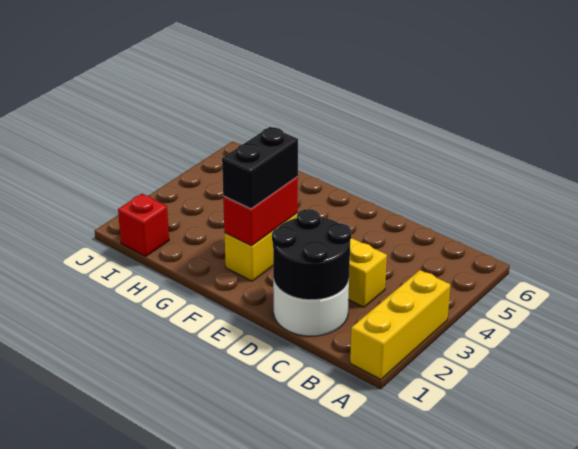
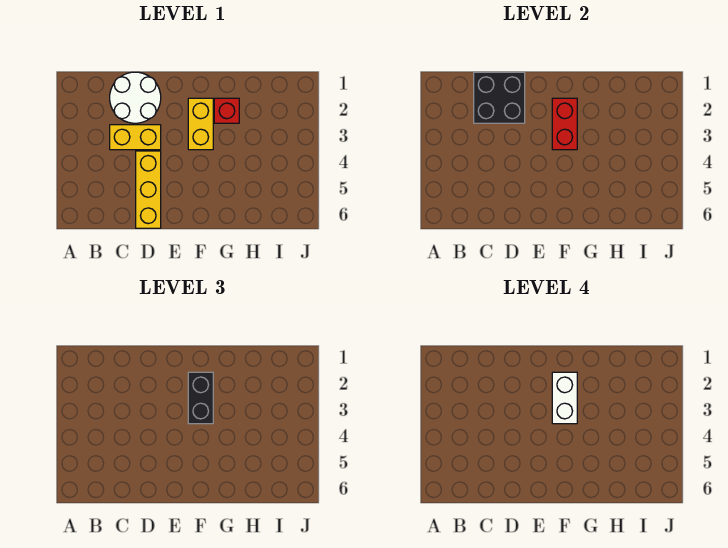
yellow brick A1:A3 level 1 -> yellow brick D4:D6 level 1
black round brick C1:D2 level 2 -> black brick C1:D2 level 2
none -> white brick F2:F3 level 4
red brick I1 level 1 -> red brick G2 level 1

